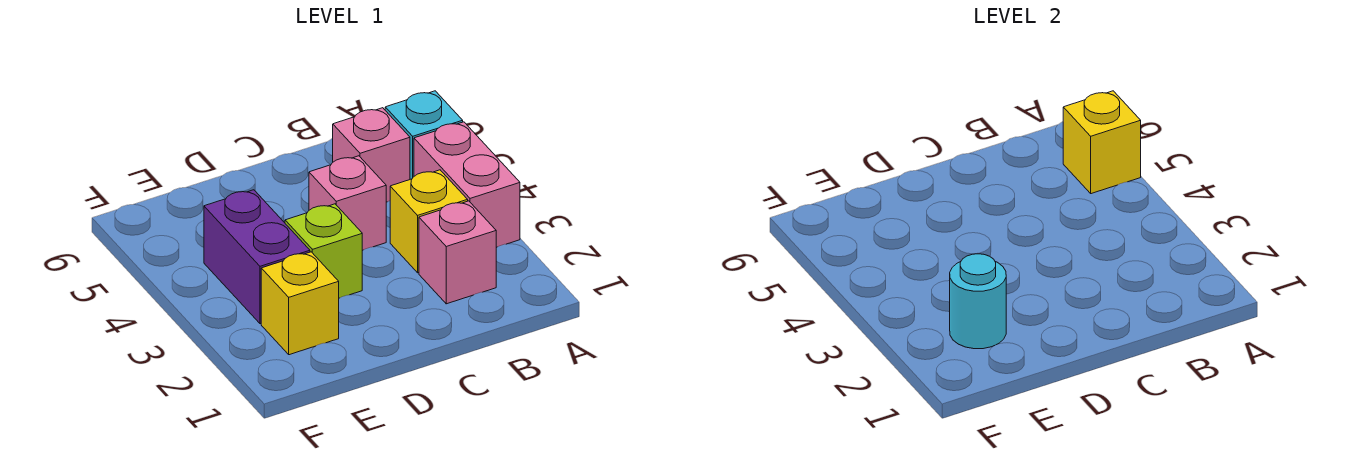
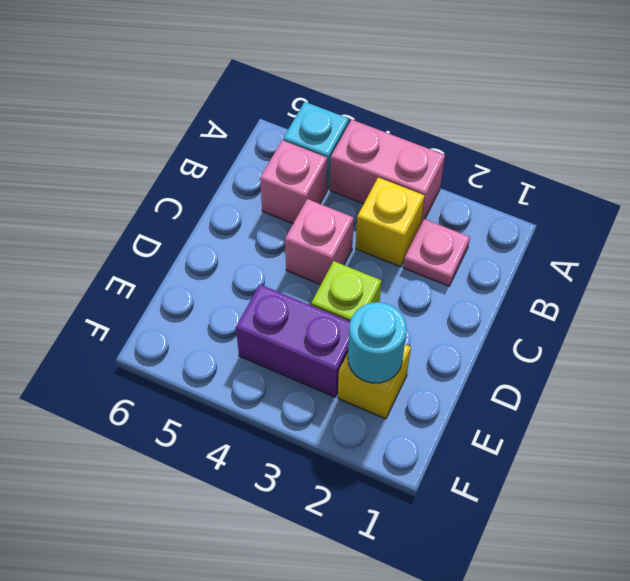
yellow brick A5 level 2 -> none
pink brick B2 level 1 -> pink plate B2 level 1

